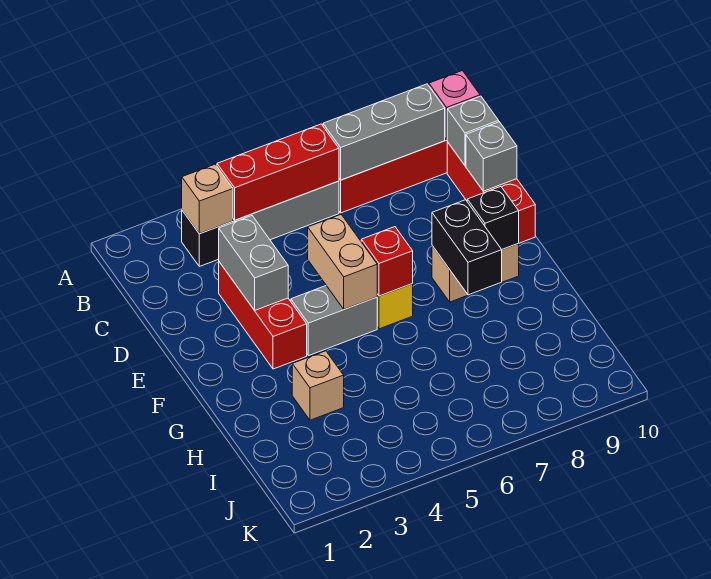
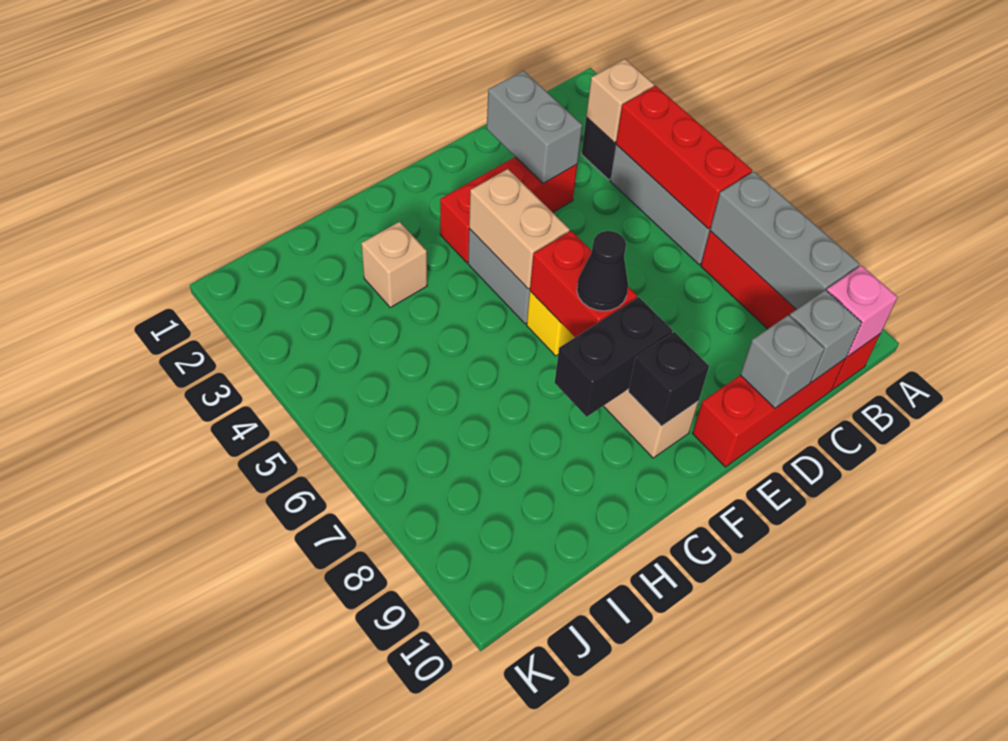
grey brick D3:E3 level 2 -> grey brick D2:D3 level 2
tan brick E5:F5 level 2 -> tan brick F4:F5 level 2
red brick F6 level 2 -> red brick F6:F7 level 2
none -> black cone F7 level 3

